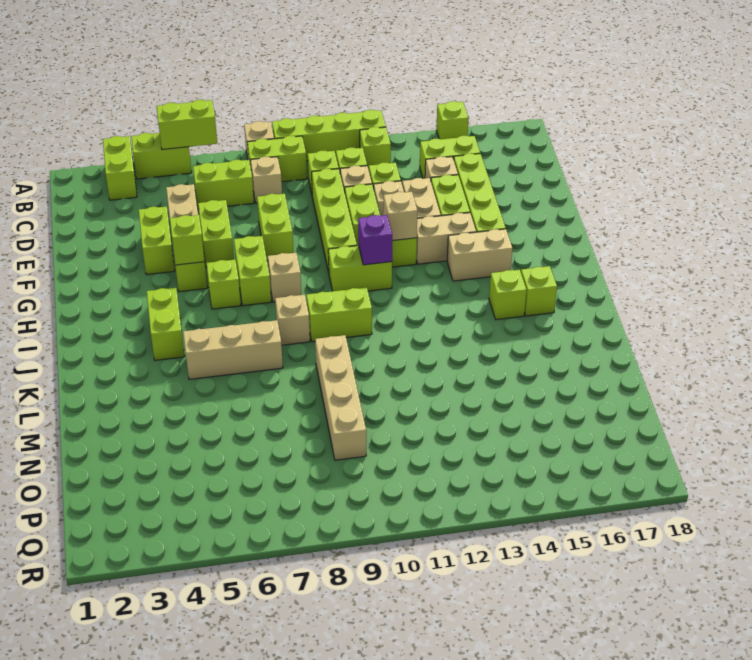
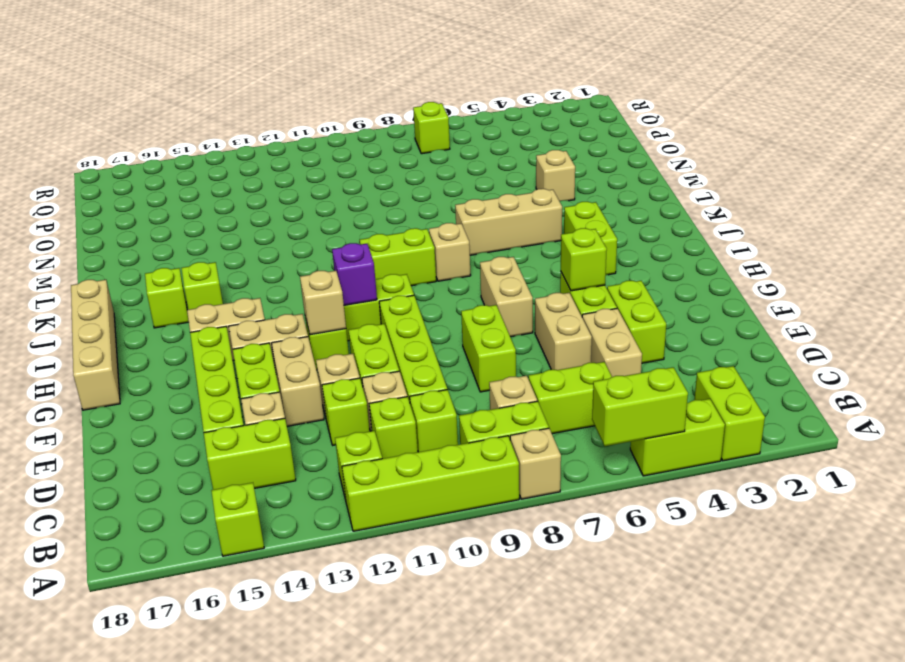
lime brick E6:F6 level 1 -> tan brick E6:F6 level 1
lime brick G7:H7 level 1 -> tan brick G7:H7 level 1
lime brick H6 level 1 -> lime brick Q7 level 1
tan brick H8 level 1 -> tan brick M4 level 1
tan brick L9:O9 level 1 -> tan brick G18:J18 level 1

